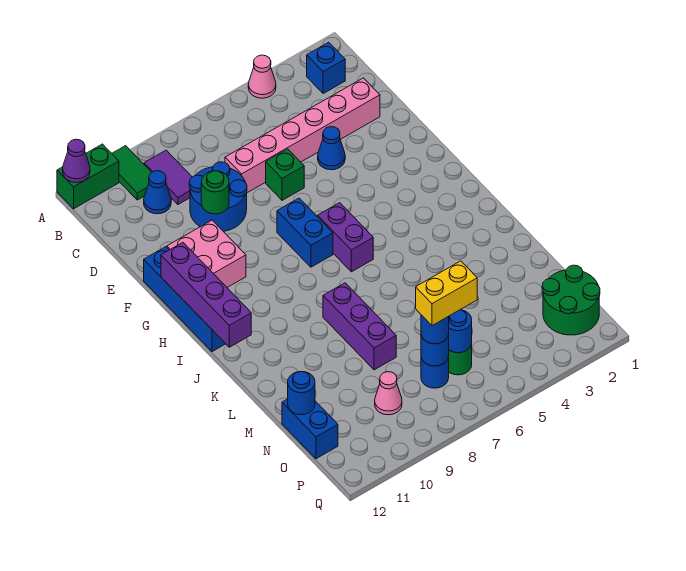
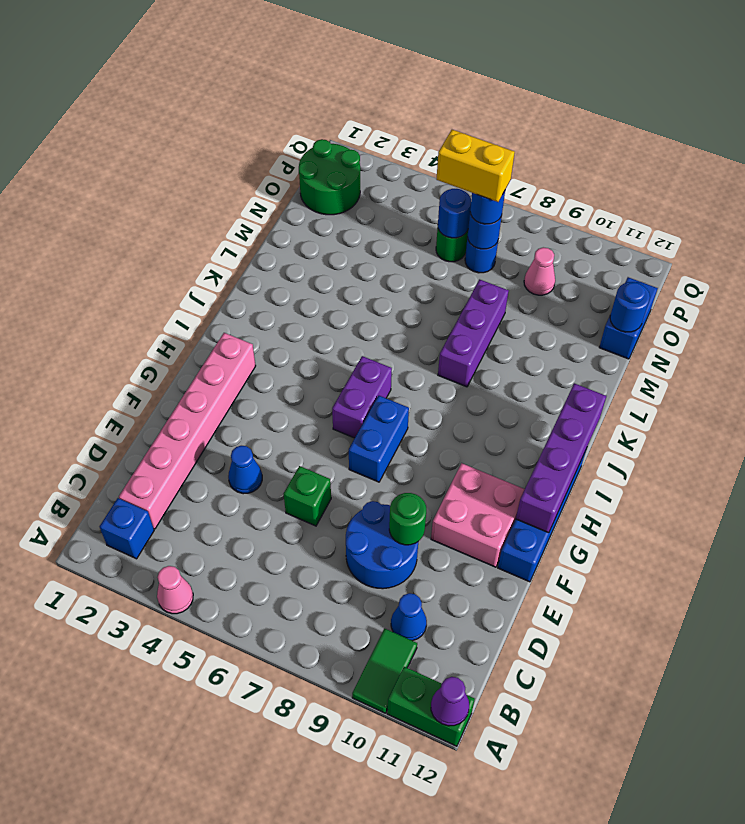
purple tile B9:C9 level 1 -> none
pink brick D2:D7 level 1 -> pink brick C2:H2 level 1

